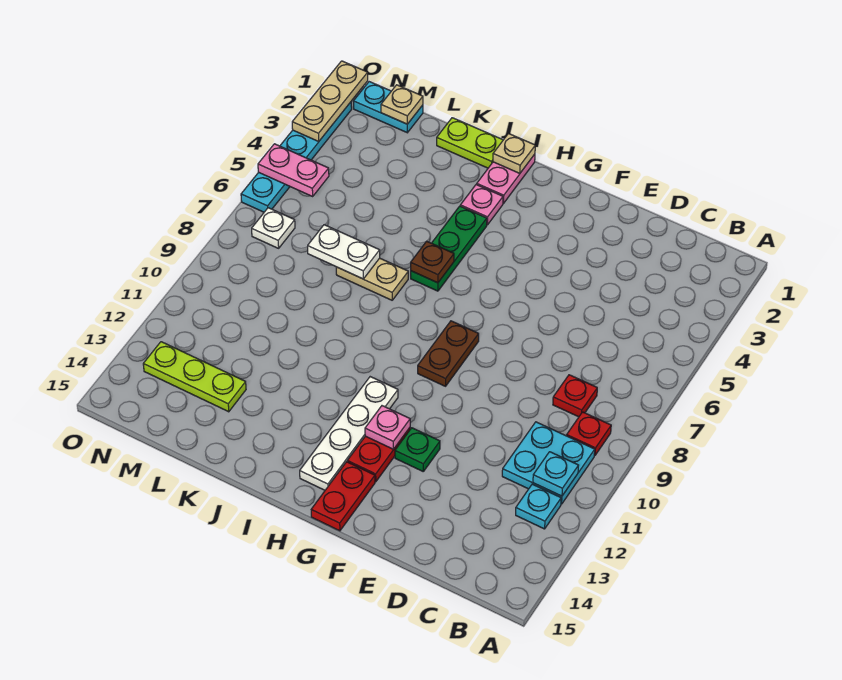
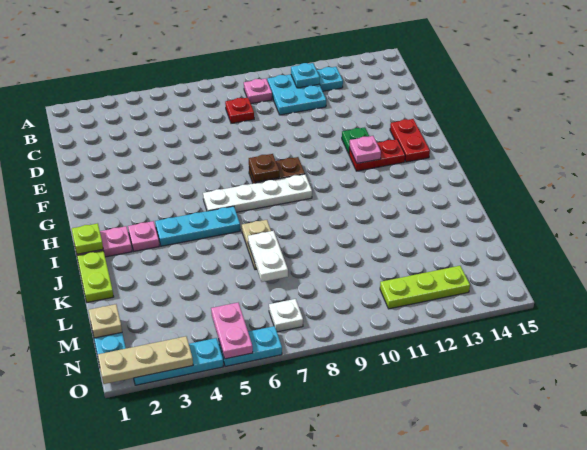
red plate B9 level 1 -> pink plate B9 level 1
red plate G14:G15 level 1 -> red plate F14:G14 level 1
white plate H11:H14 level 1 -> white plate H6:H9 level 1
tan plate I1 level 2 -> lime plate I1 level 2
green plate I4:I6 level 1 -> cyan plate I4:I6 level 1
brown plate I6 level 2 -> brown plate G8 level 2
lime plate L13:N13 level 1 -> lime plate N11:N13 level 1

